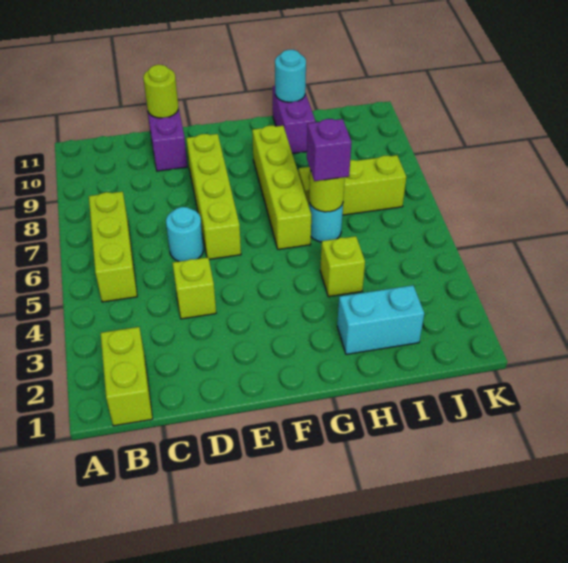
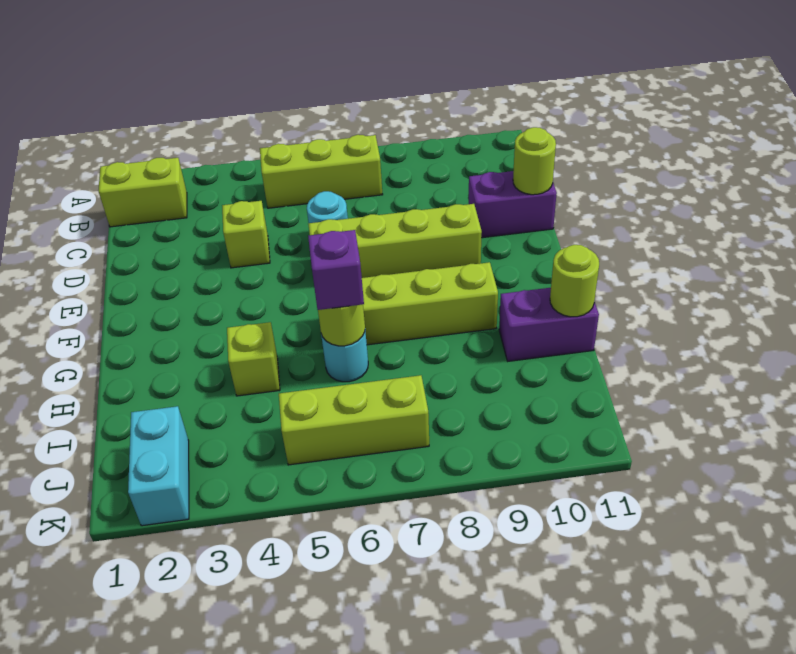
cyan brick H2:I2 level 1 -> cyan brick J2:K2 level 1
lime brick H7:J7 level 1 -> lime brick J5:J7 level 1
cyan round brick H11 level 2 -> lime round brick H11 level 2

